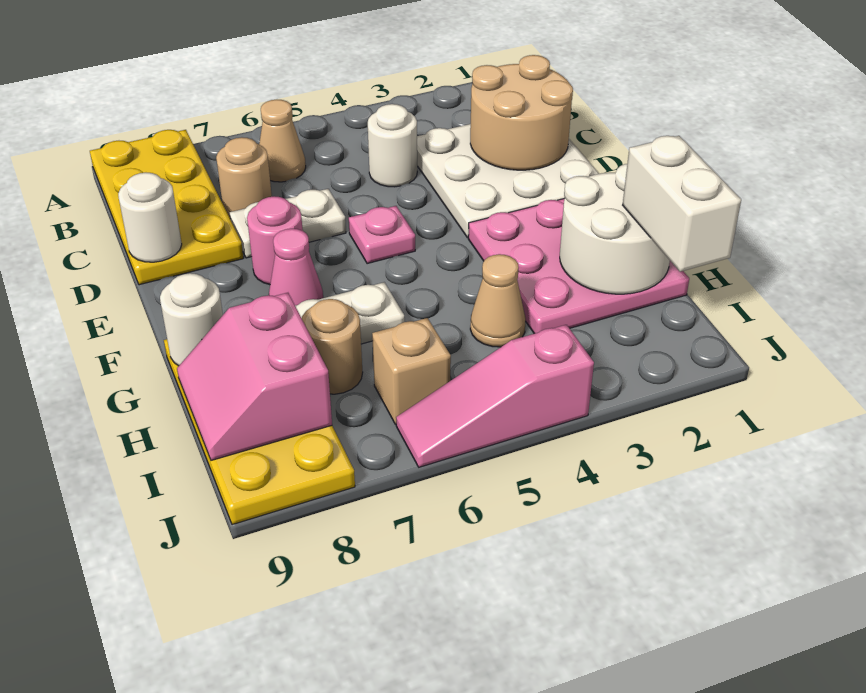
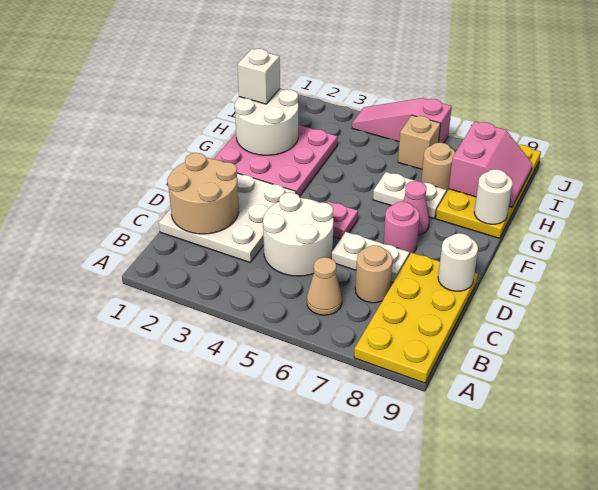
white round brick C4 level 1 -> white round brick C4:D5 level 1
white brick H1:I1 level 3 -> white brick H1 level 3
tan cone H4 level 1 -> none
pink slope J4:J6 level 1 top 4 -> pink slope J4:J6 level 1 top 6

